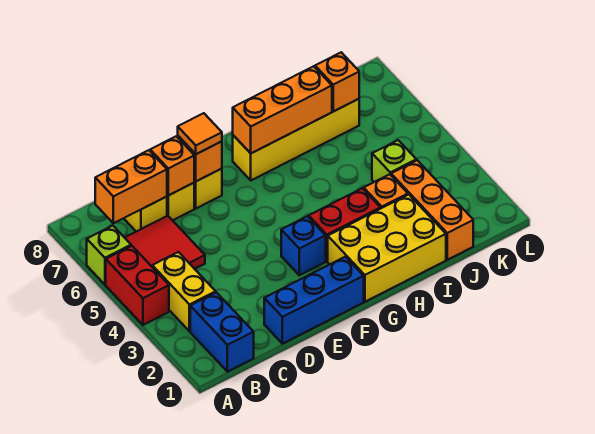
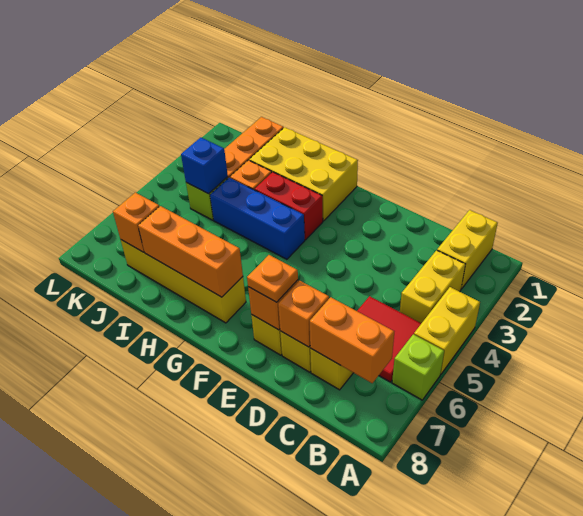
red brick A4:A5 level 1 -> yellow brick A4:A5 level 1
blue brick B1:B2 level 1 -> yellow brick B1:B2 level 1
blue brick D1:F1 level 1 -> blue brick G4:I4 level 1
orange tile E7 level 3 -> orange plate E7 level 3
blue brick F3 level 1 -> blue brick J4 level 2

